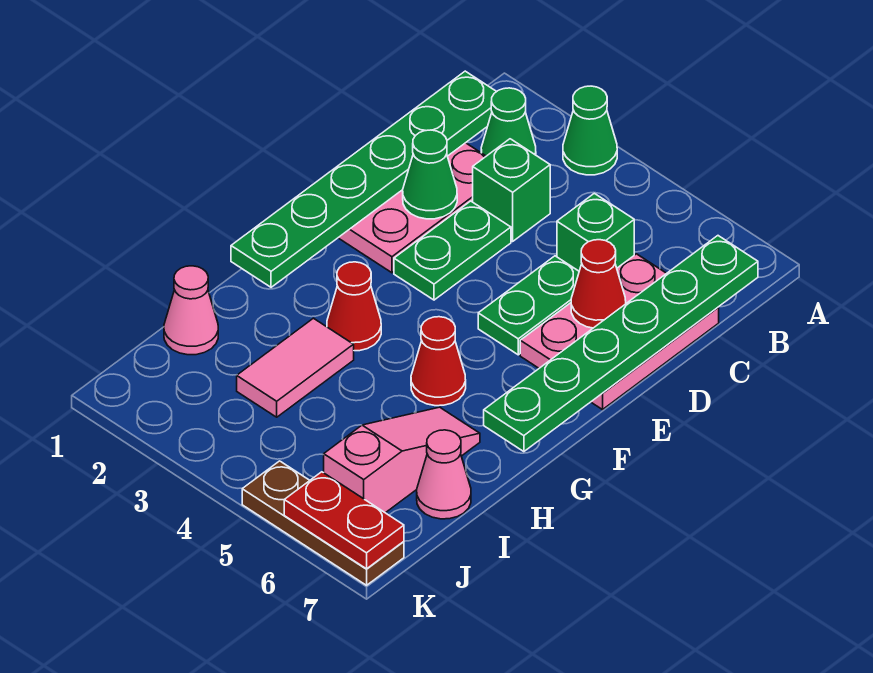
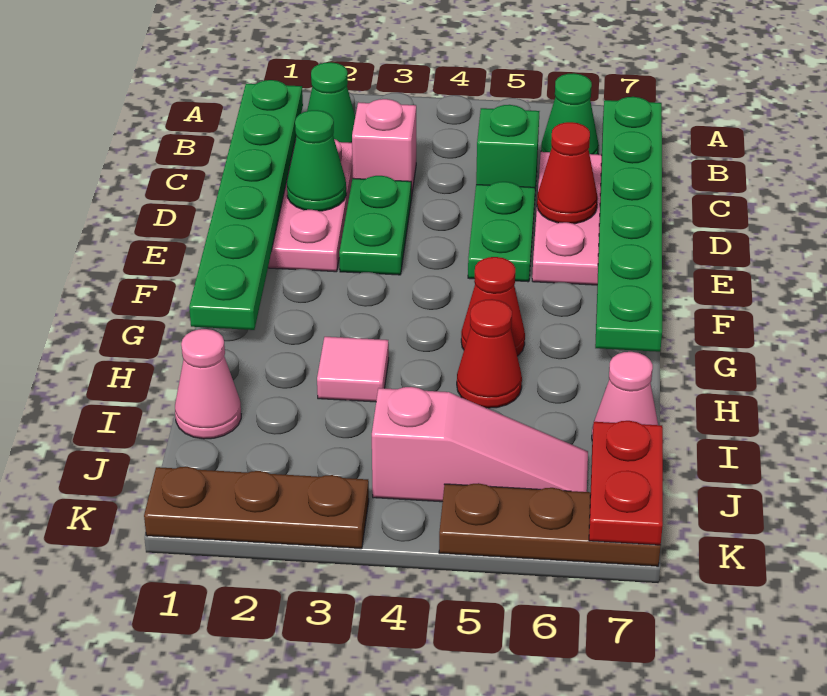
green cone A3 level 1 -> green cone B6 level 1
green brick C3 level 1 -> pink brick C3 level 1
red cone G3 level 1 -> red cone H5 level 1
pink tile H3:I3 level 1 -> pink tile H3 level 1
pink slope H6:J6 level 1 top J -> pink slope J4:J6 level 1 top 4
none -> brown plate K1:K3 level 1
red plate K6:K7 level 2 -> red plate J7:K7 level 2

